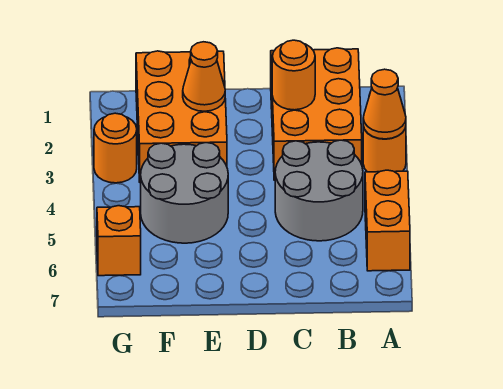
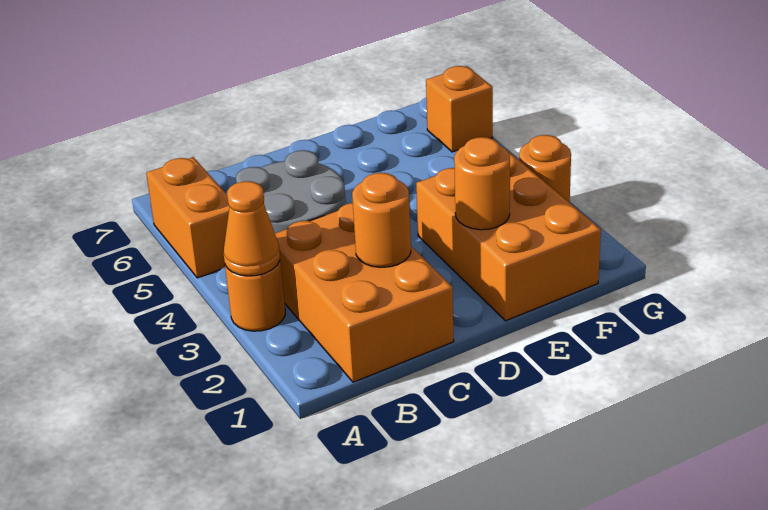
orange cone E2 level 2 -> orange round brick E2 level 2
grey round brick E4:F5 level 1 -> none

